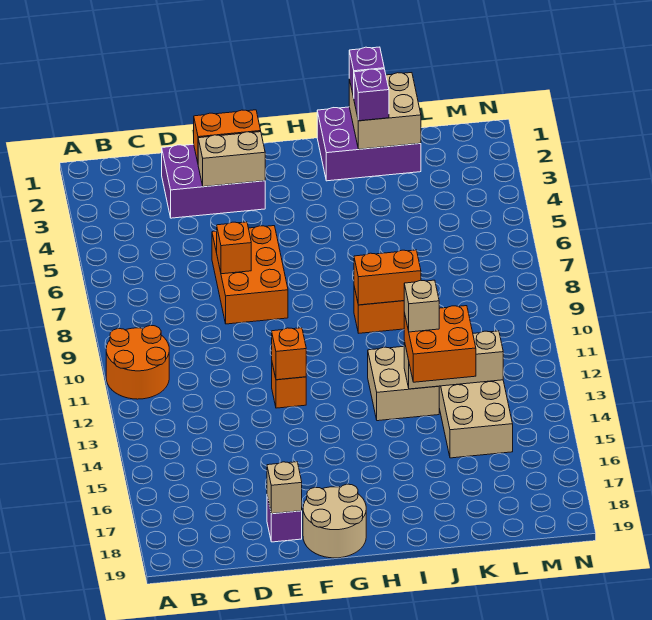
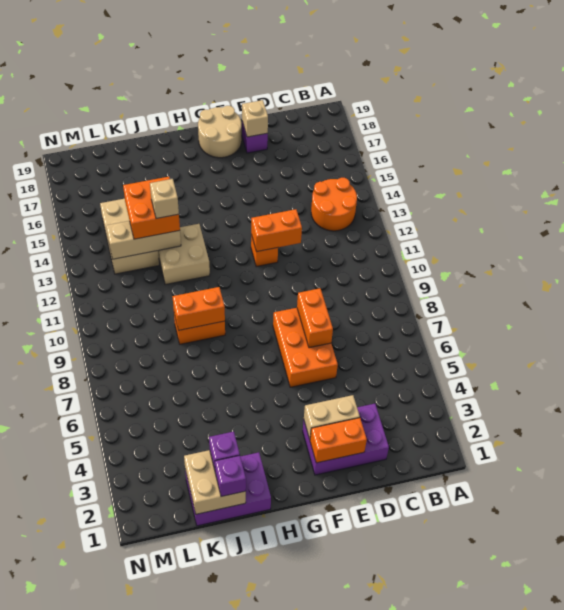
orange round brick A10:B11 level 1 -> orange round brick B13:C14 level 1
orange brick E7 level 2 -> orange brick E7:E8 level 2
orange brick F12 level 2 -> orange brick E12:F12 level 2

